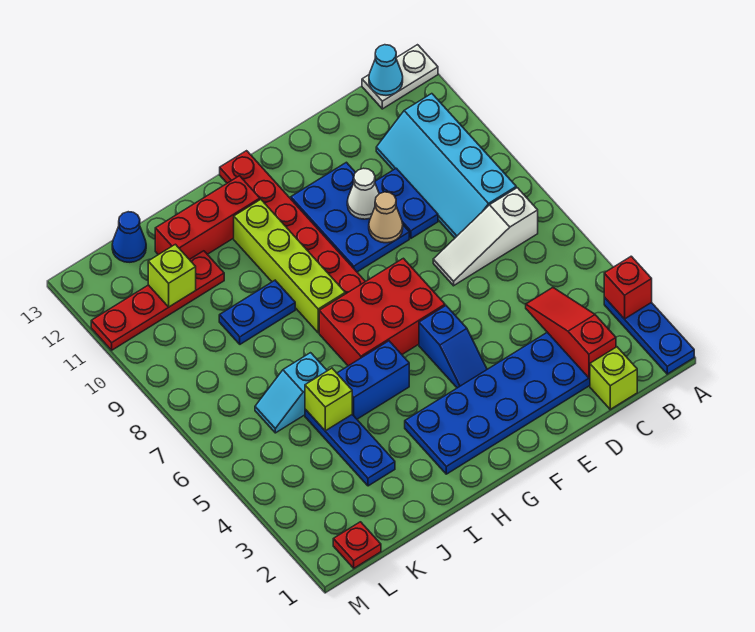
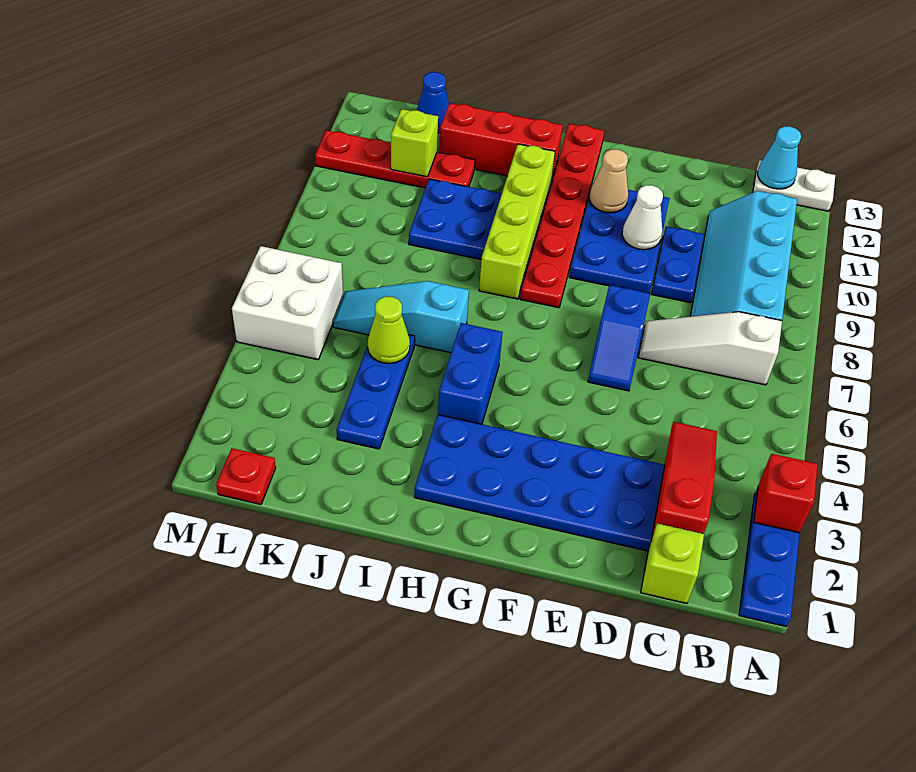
tan cone E9 level 2 -> tan cone F11 level 2
blue slope F4:F5 level 1 top 5 -> blue slope E6:E7 level 1 top 7
red brick F6:H7 level 1 -> none
blue brick H5:I5 level 1 -> blue brick H4:H5 level 1
blue plate I9:J9 level 1 -> blue plate I9:J10 level 1
lime brick J5 level 2 -> lime cone J5 level 2
cyan slope J6:K6 level 1 top J -> cyan slope I6:K6 level 1 top I
none -> white brick L5:M6 level 1

